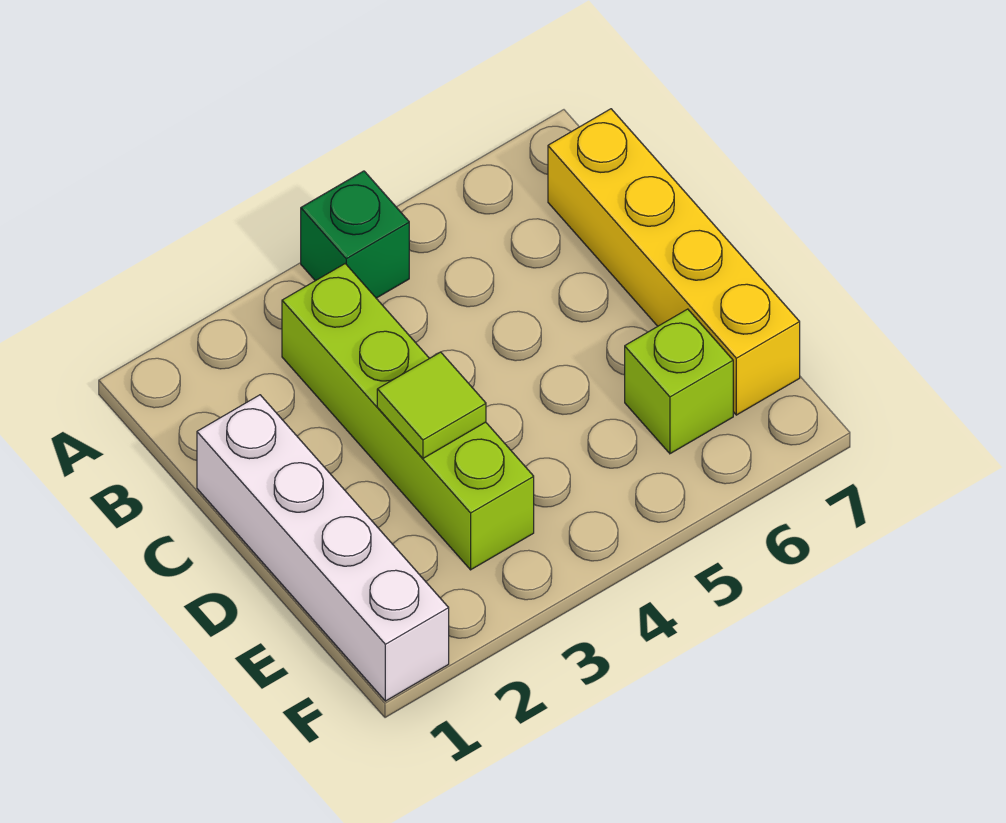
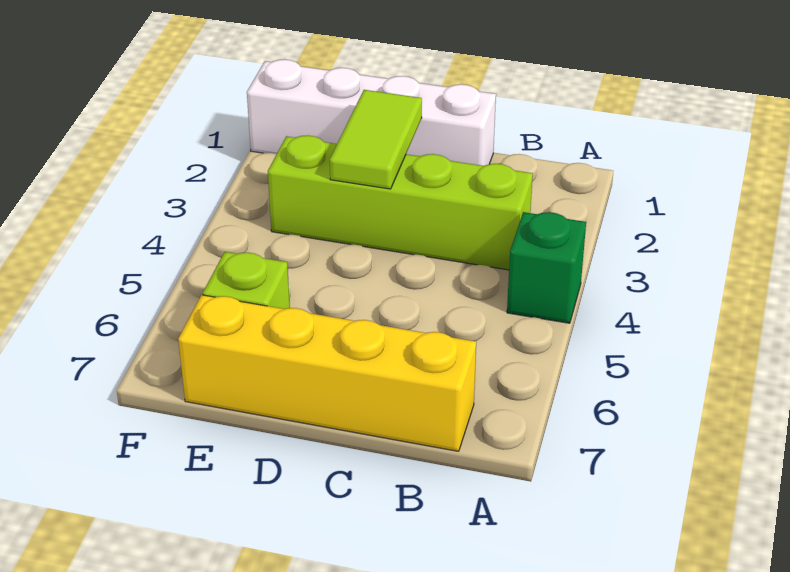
lime tile D3 level 2 -> lime tile D2:D3 level 2

